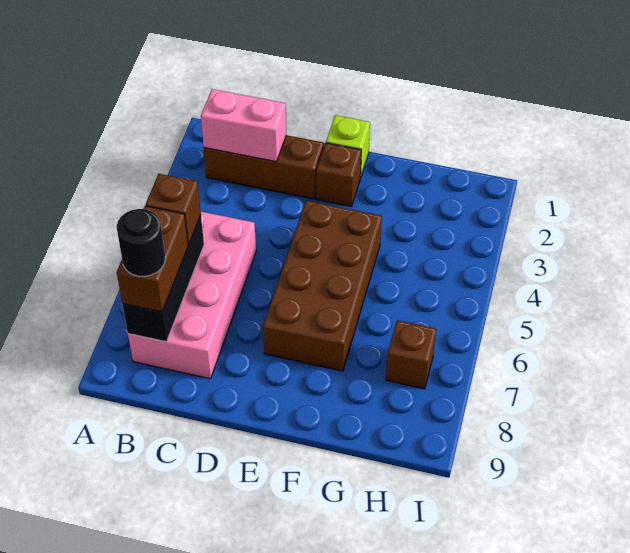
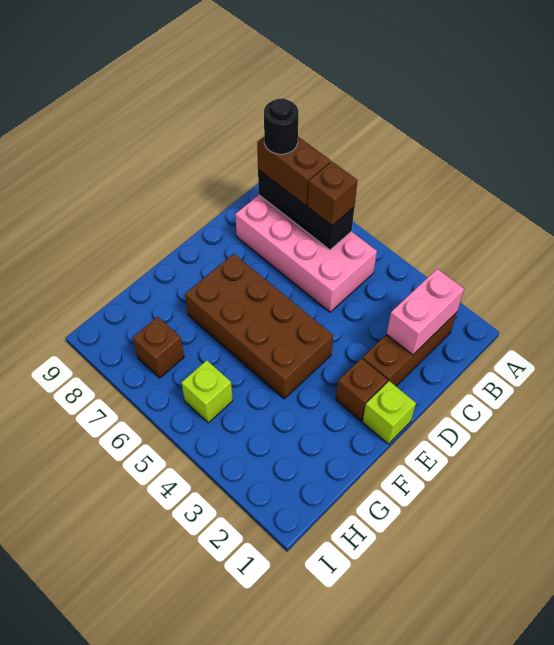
none -> lime brick H5 level 1

